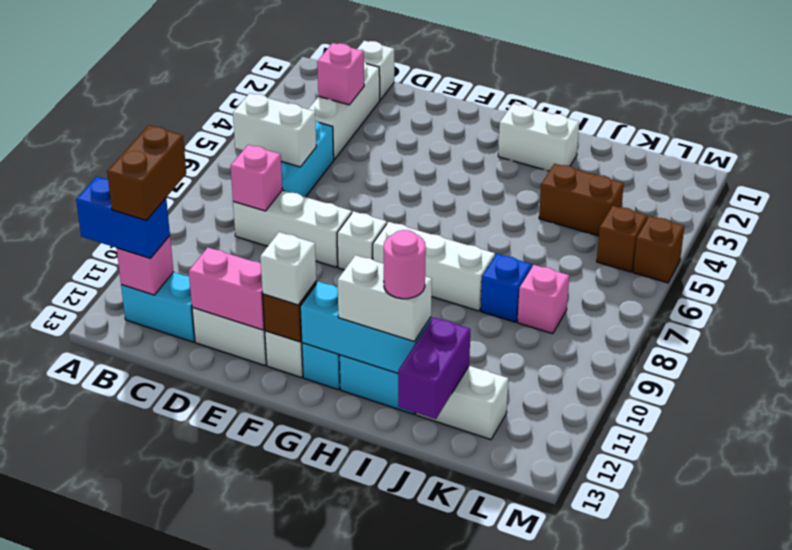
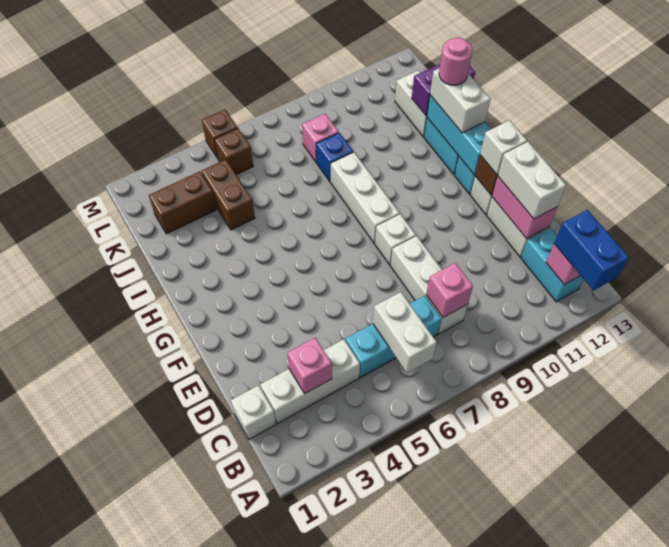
brown brick B11:B12 level 4 -> brown brick K2:K3 level 1
white brick H2:I2 level 1 -> white brick D12:E12 level 3

